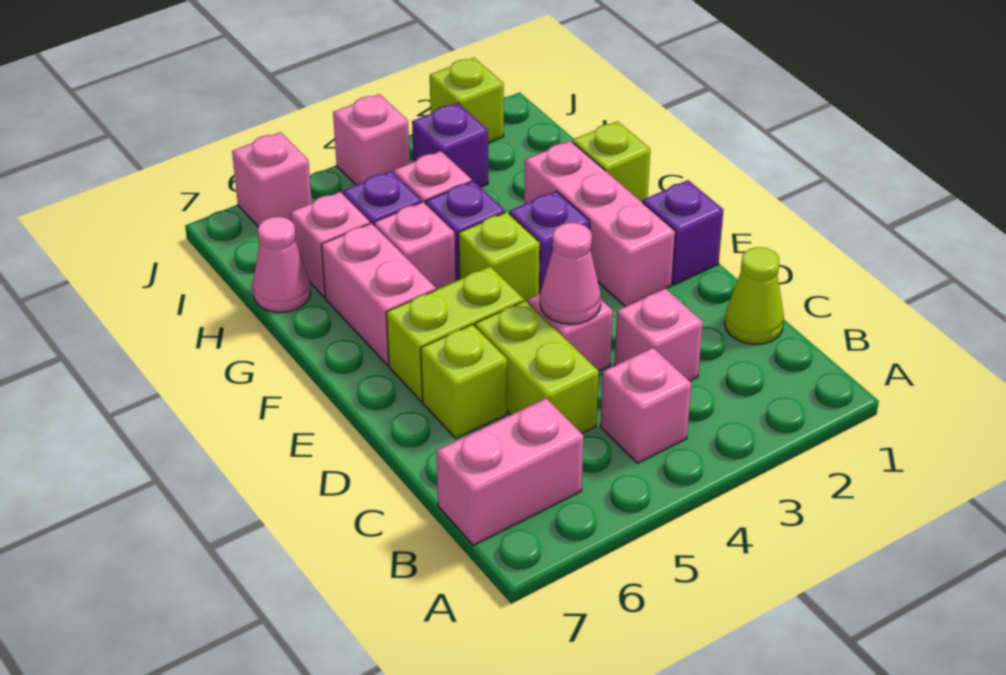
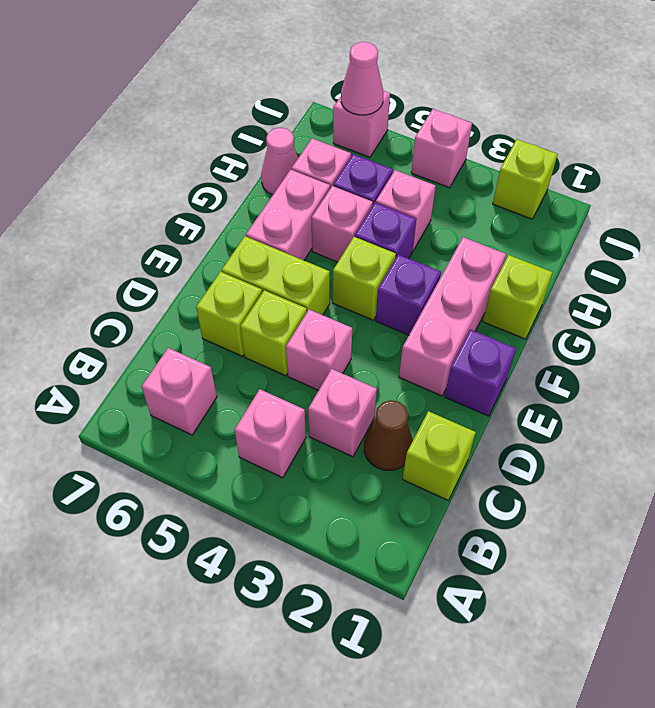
pink brick B6:B7 level 1 -> pink brick B6 level 1
lime cone C1 level 1 -> lime brick C1 level 1
none -> brown cone C2 level 1
lime brick C5:D5 level 1 -> lime brick D5 level 1
pink cone D4 level 2 -> pink cone J6 level 2
purple brick I3 level 1 -> none

